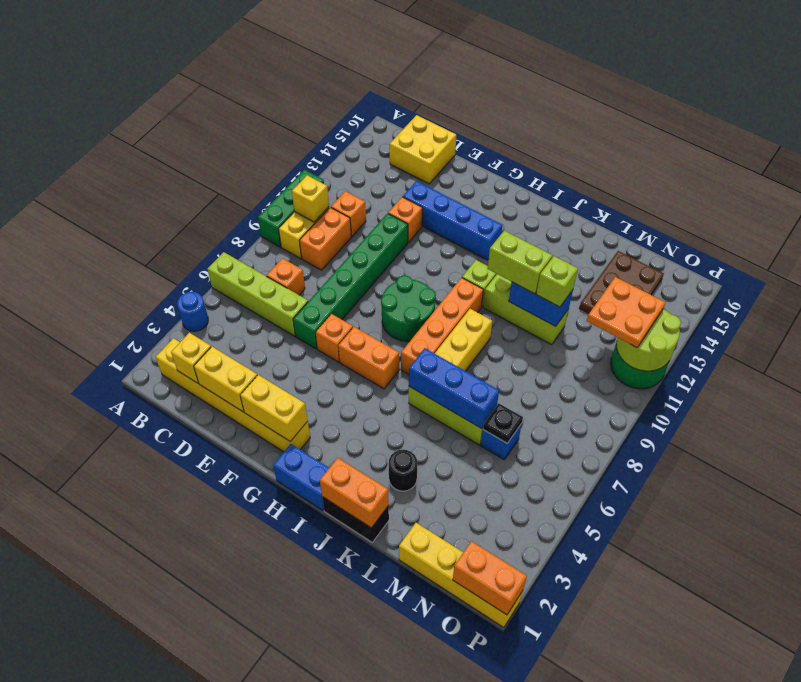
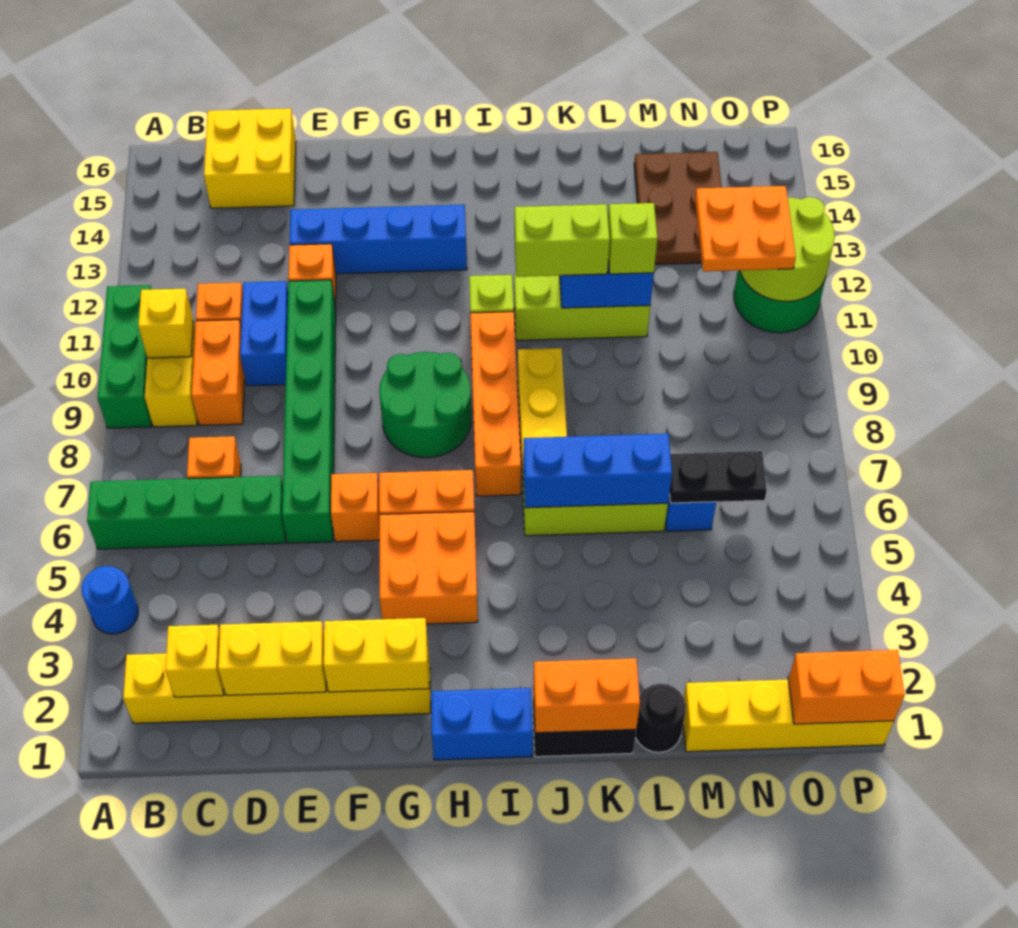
lime brick A6:D6 level 1 -> green brick A6:D6 level 1
none -> blue brick D10:D11 level 1
none -> orange brick G4:H5 level 1
black round brick K3 level 1 -> black round brick L1 level 1
black plate M6 level 2 -> black plate M6:N6 level 2

